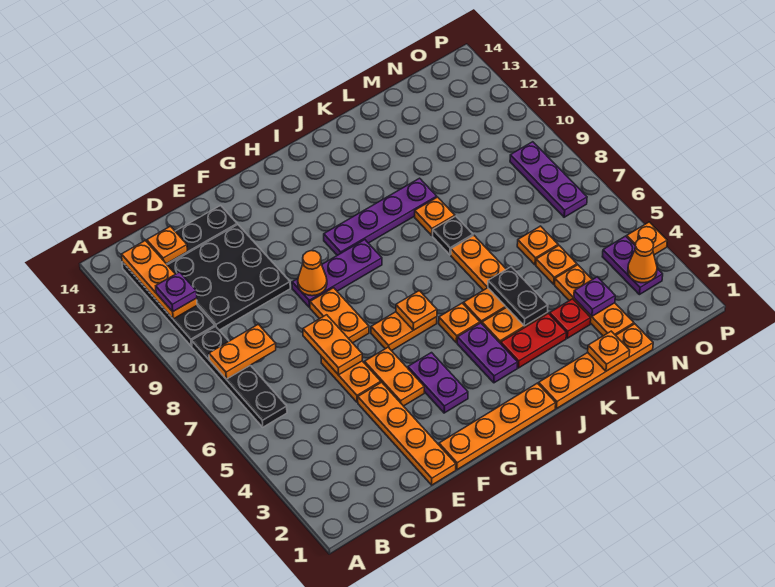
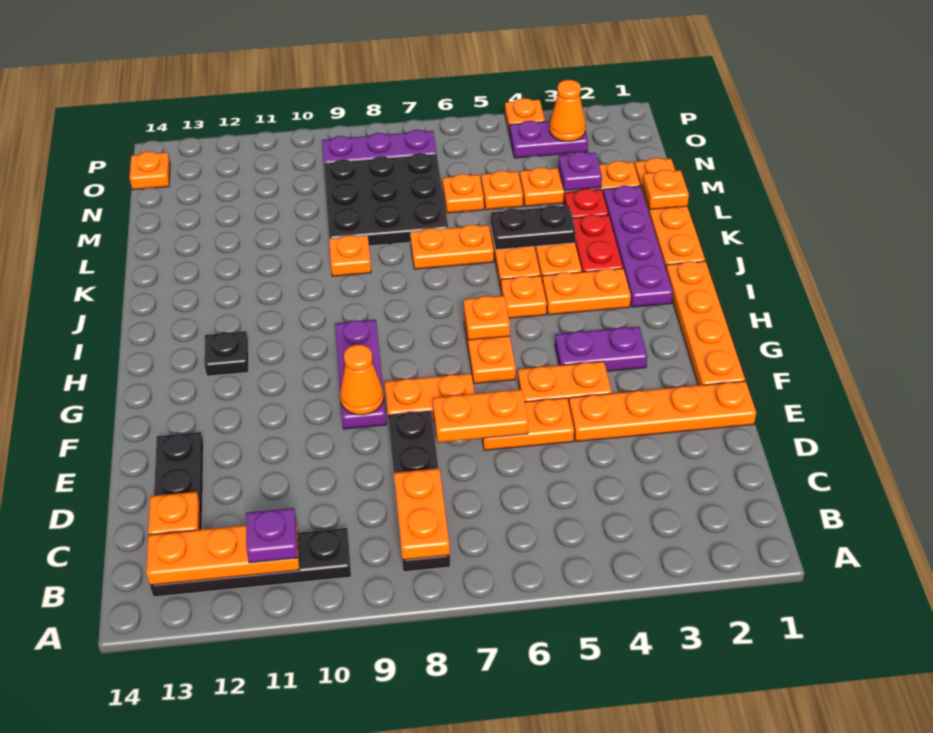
black plate B6:B9 level 1 -> black plate B8:E8 level 1
black plate C10:E12 level 1 -> black plate L7:N9 level 1
purple plate H10:K10 level 1 -> purple plate I2:L2 level 1
purple plate I3:I4 level 1 -> orange plate I3:I4 level 1
black plate K8 level 1 -> black plate H12 level 1
none -> orange plate O14 level 1

